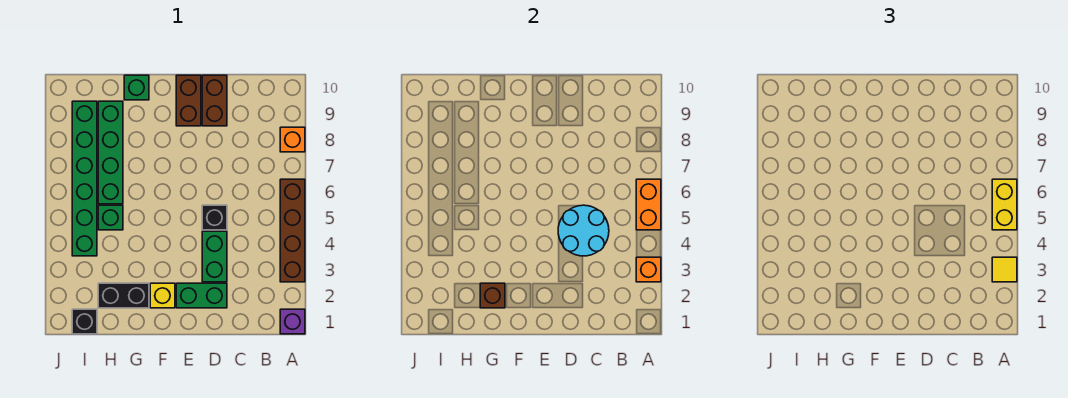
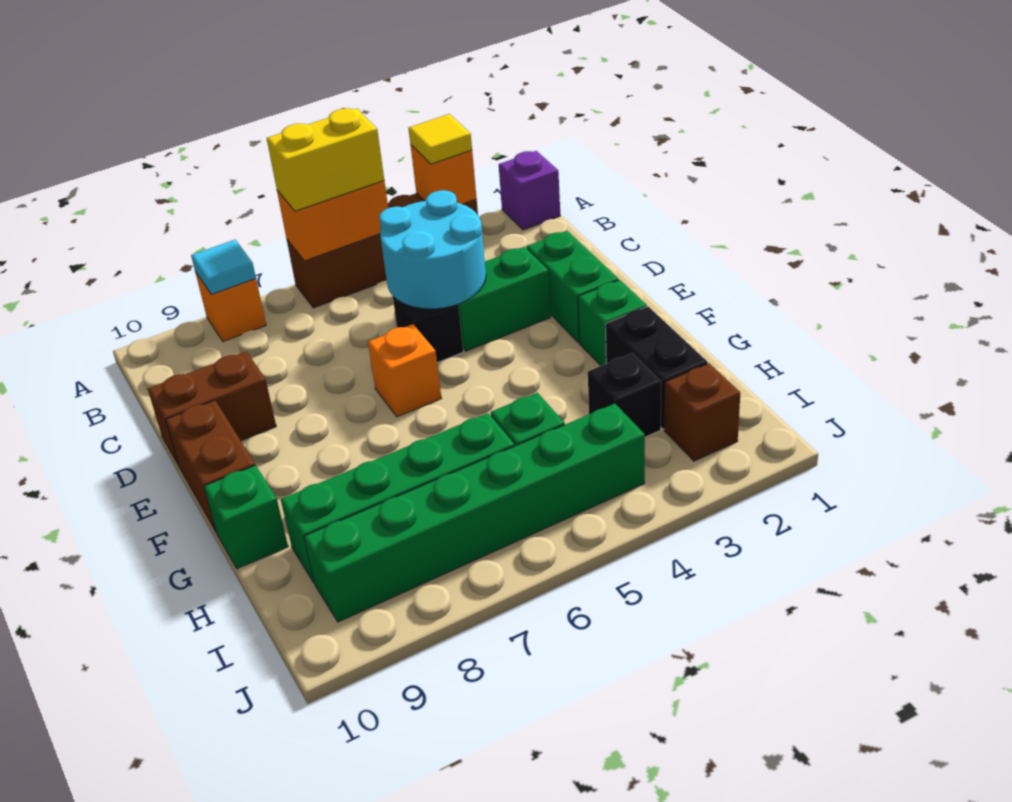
none -> cyan tile A8 level 2
none -> orange brick E6 level 1
brown brick E9:E10 level 1 -> brown brick E10:F10 level 1
yellow brick F2 level 1 -> green brick F2 level 1
brown brick G2 level 2 -> brown brick I2 level 1
black brick I1 level 1 -> black brick H3 level 1

